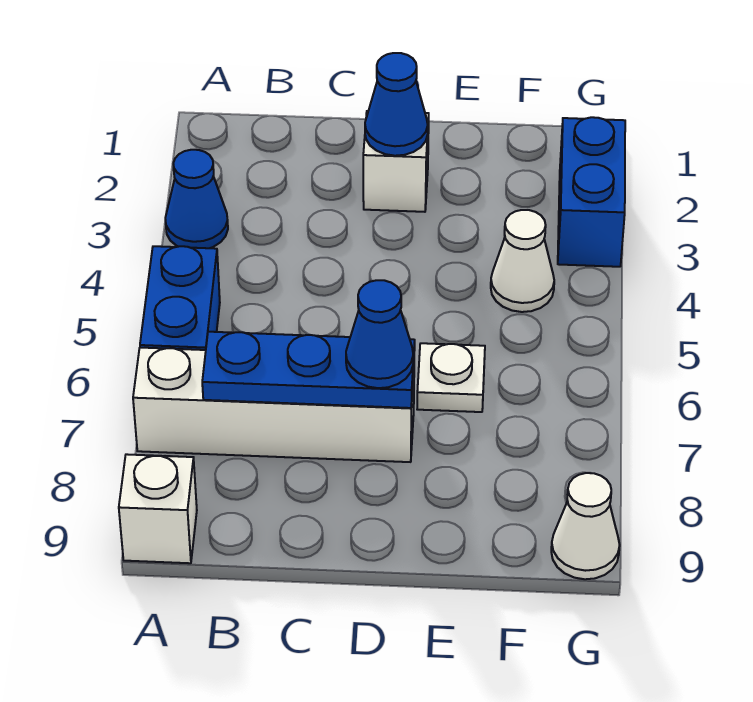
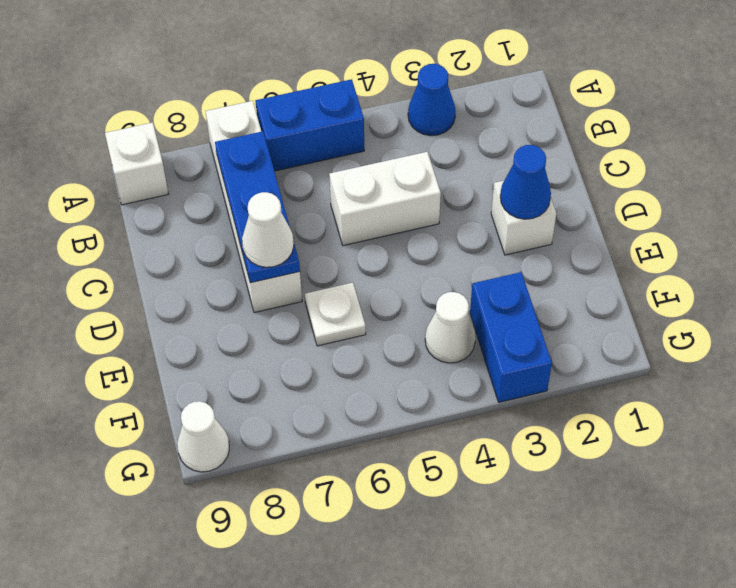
none -> white brick C4:C5 level 1
blue cone D7 level 3 -> white cone D7 level 3
blue brick G2:G3 level 1 -> blue brick F3:G3 level 1

